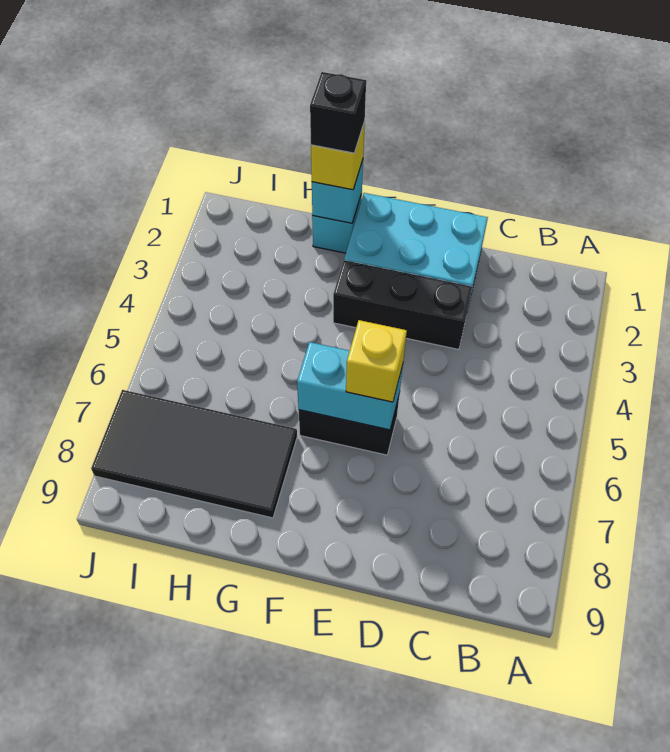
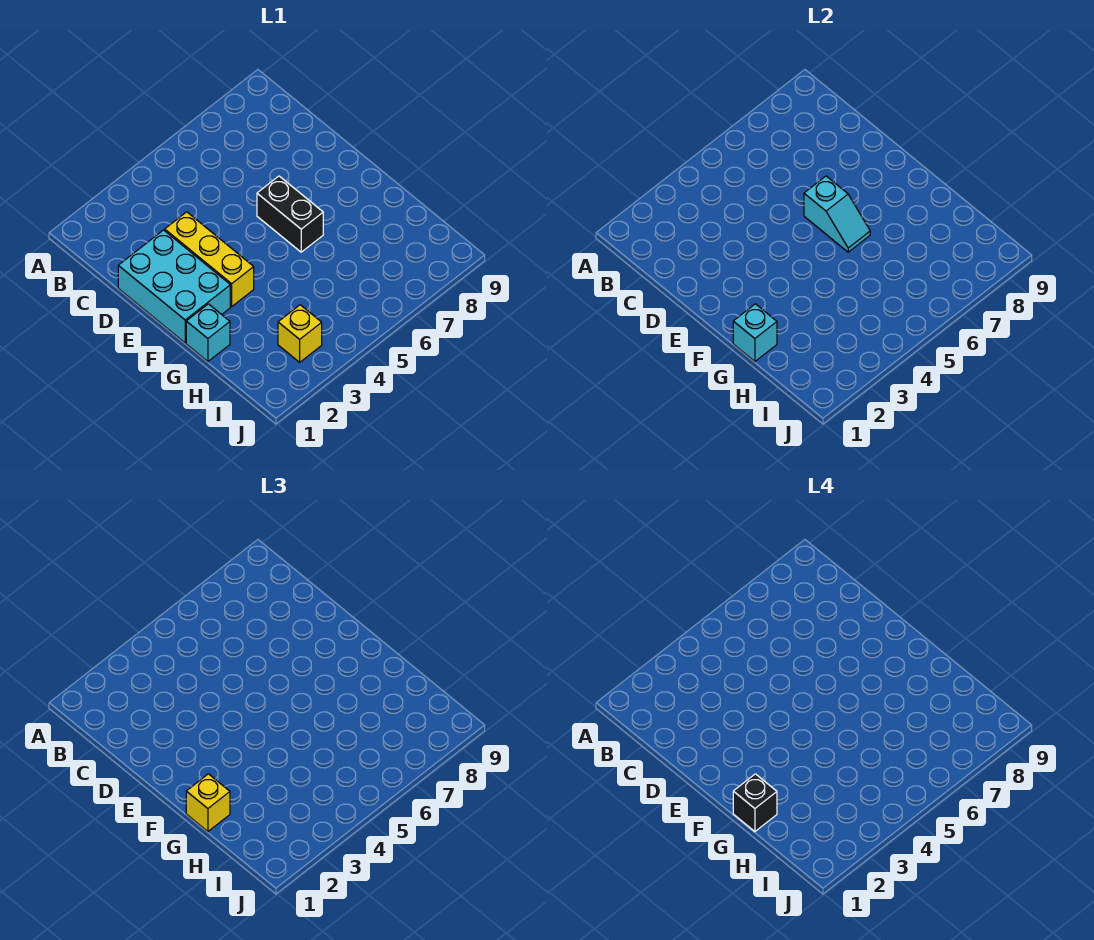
black brick D3:F3 level 1 -> yellow brick D3:F3 level 1
cyan brick E6:F6 level 2 -> cyan slope E6:F6 level 2 top E
yellow brick E6 level 3 -> yellow brick I3 level 1
black tile G7:J8 level 1 -> none

